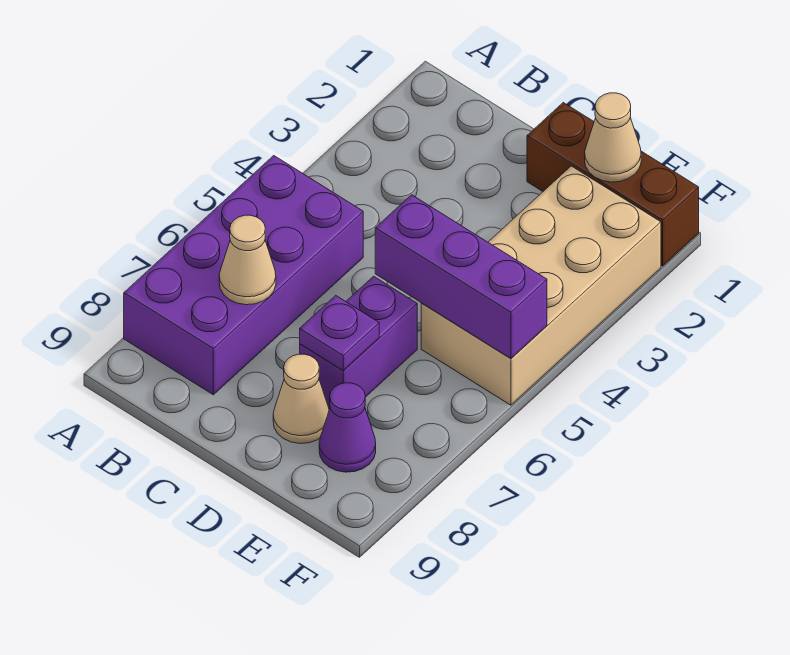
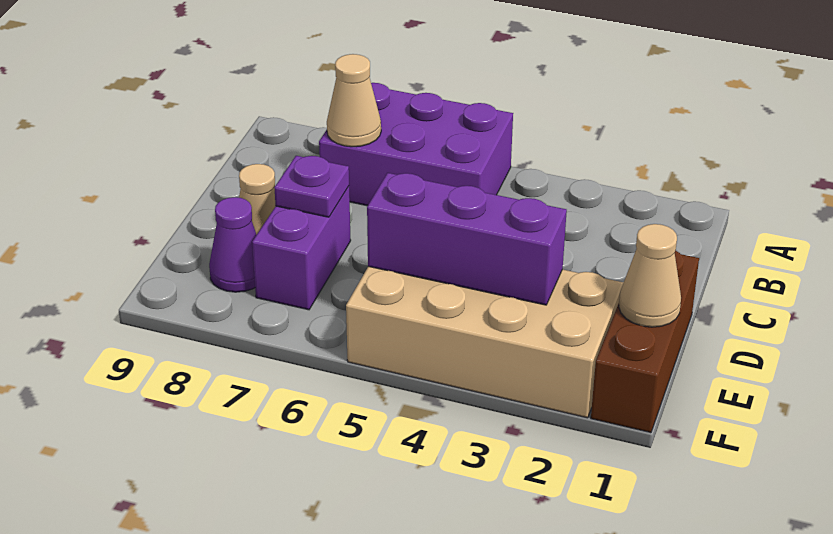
purple brick A5:B8 level 1 -> purple brick A5:B7 level 1
purple brick D5:F5 level 2 -> purple brick E3:E5 level 2
purple brick D6:D7 level 1 -> purple brick D7:E7 level 1

